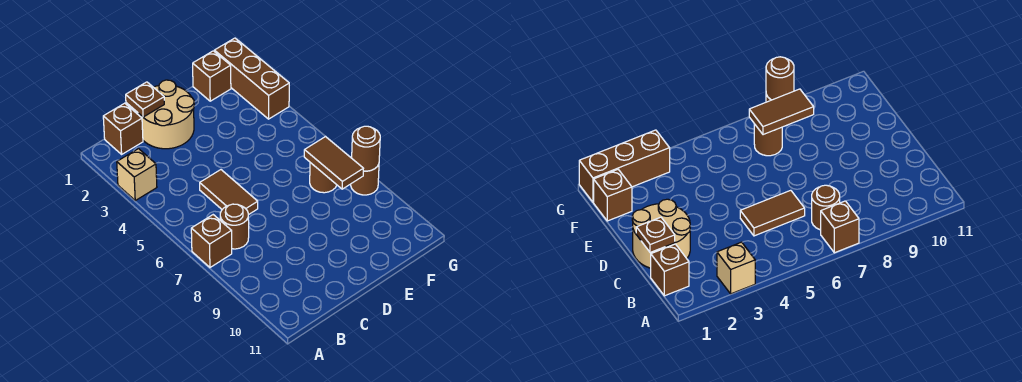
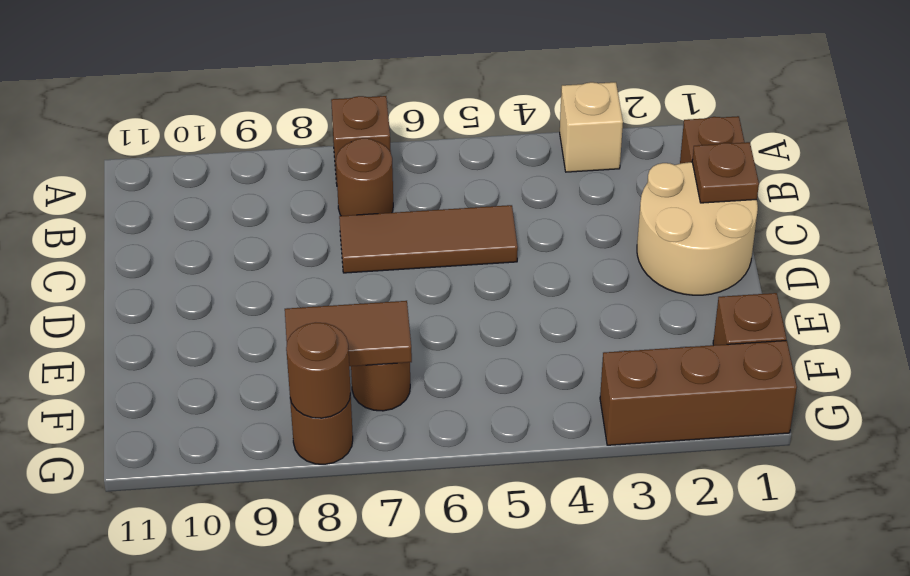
brown tile C5:C6 level 1 -> brown tile C5:C7 level 1

